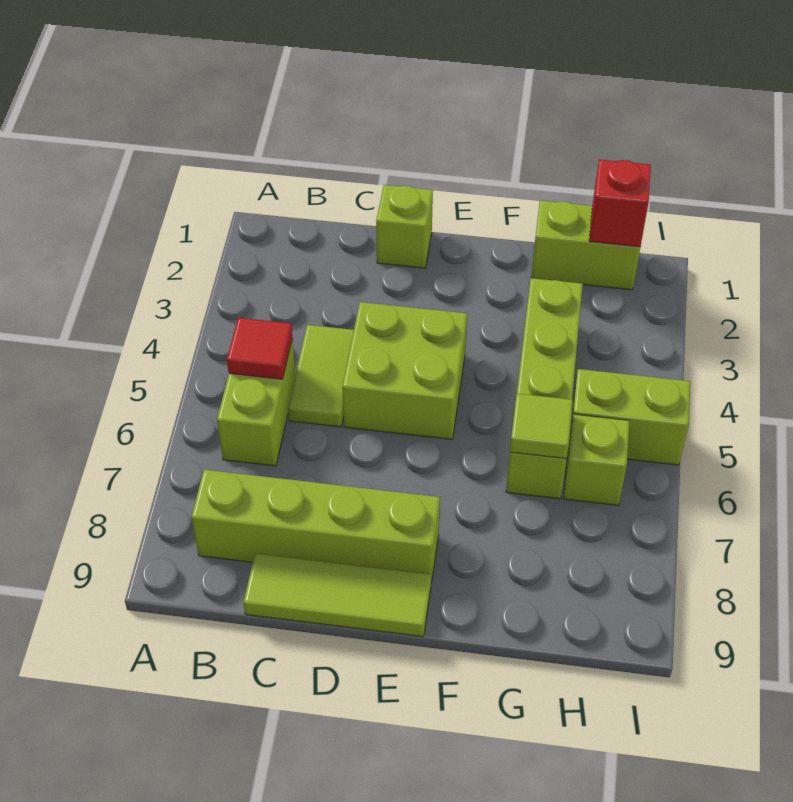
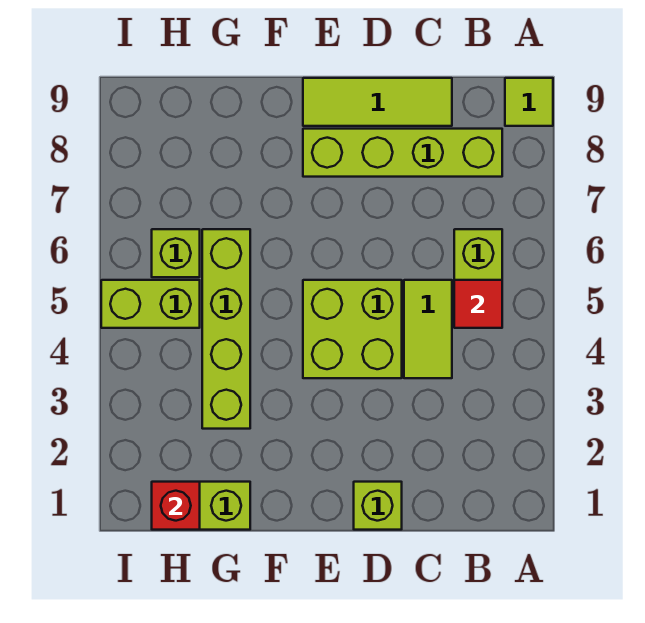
lime tile G6 level 2 -> lime tile A9 level 1

